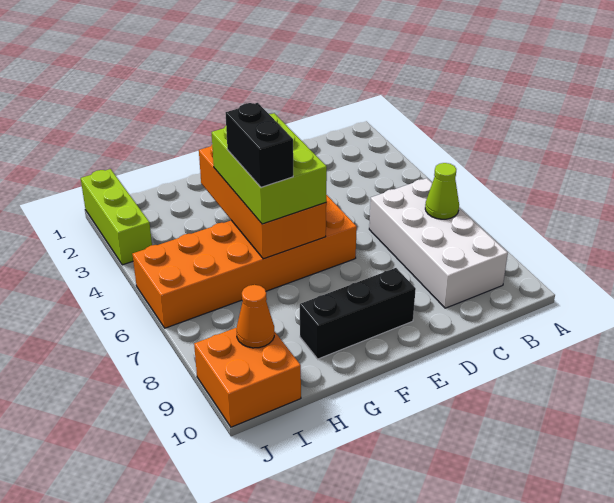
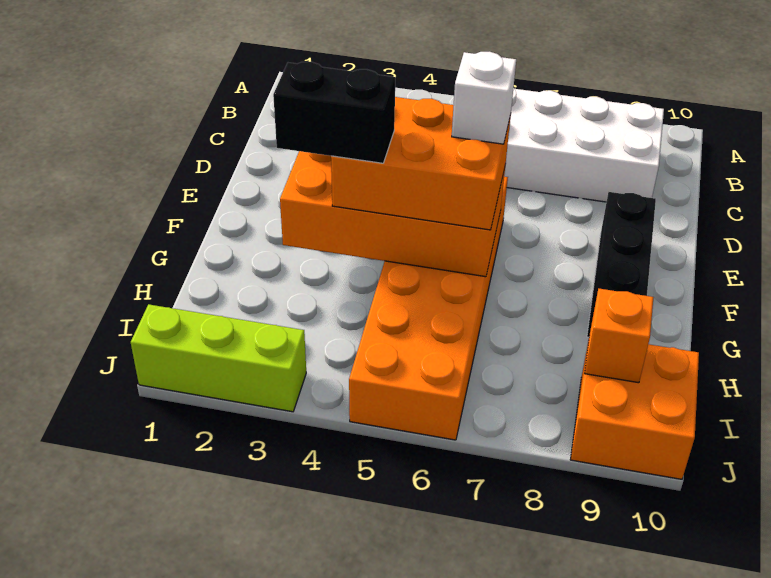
lime cone B7 level 2 -> none
lime brick F4:G6 level 3 -> orange brick F4:G6 level 3
none -> white brick F6 level 4
black brick G5:G6 level 4 -> black brick G3:G4 level 4
orange cone I9 level 2 -> orange brick I9 level 2

